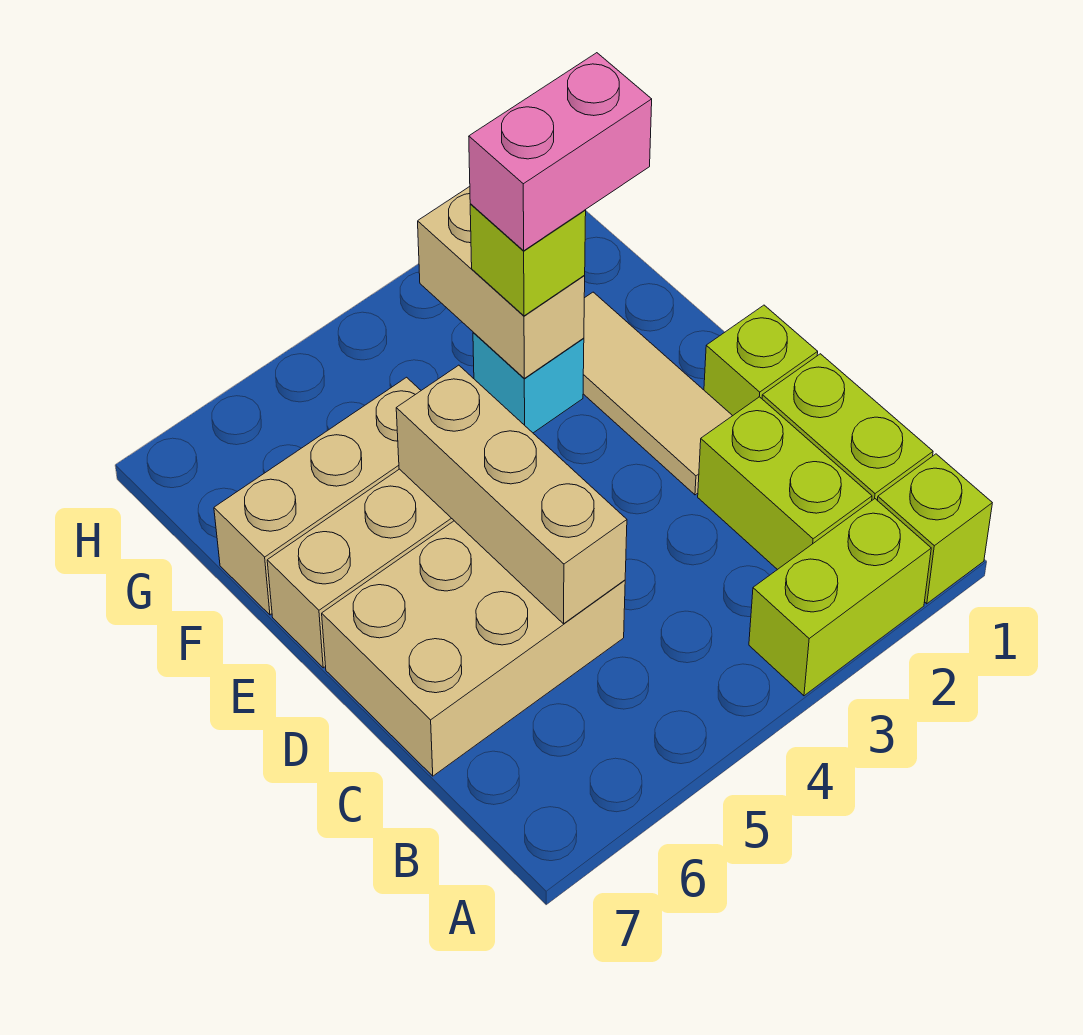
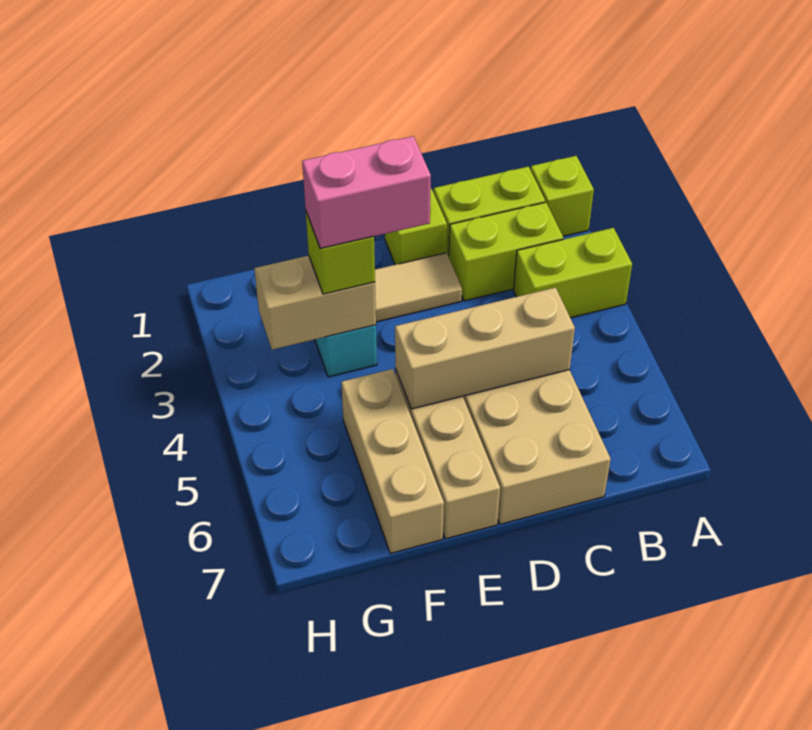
lime brick A2:A3 level 1 -> lime brick A3:B3 level 1
pink brick F2:F3 level 4 -> pink brick E3:F3 level 4

